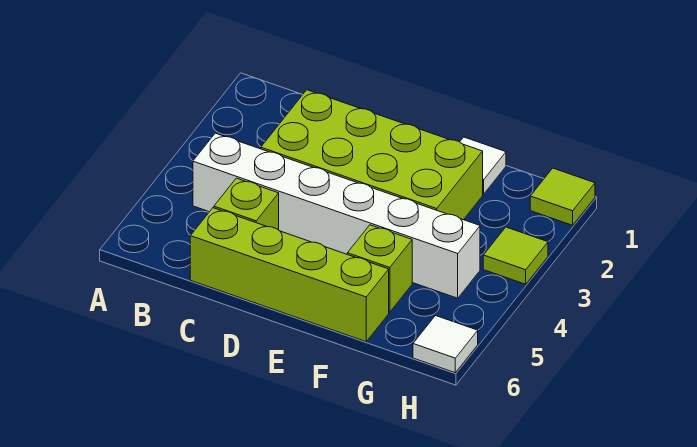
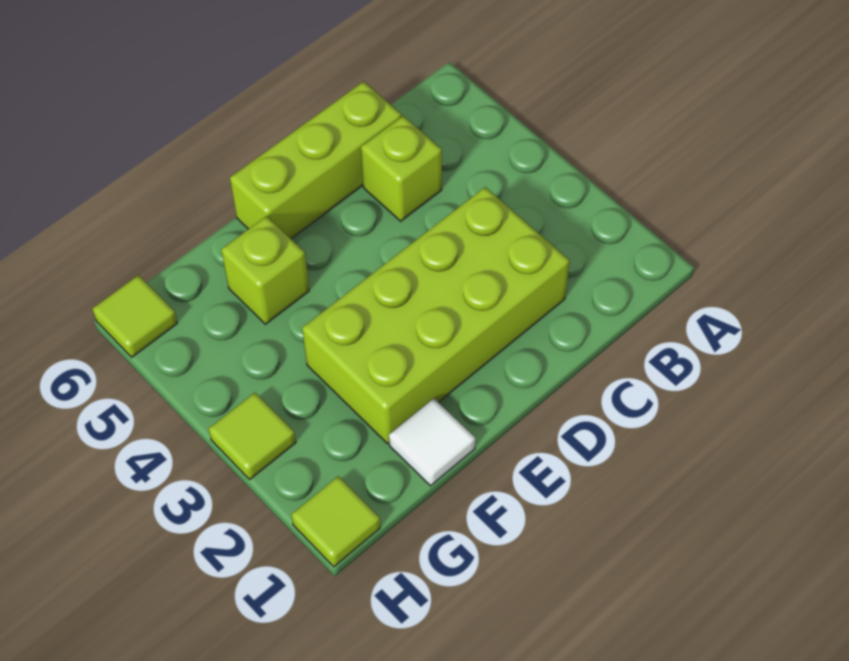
white brick B4:G4 level 1 -> none
lime brick C6:F6 level 1 -> lime brick C6:E6 level 1
white tile H6 level 1 -> lime tile H6 level 1

